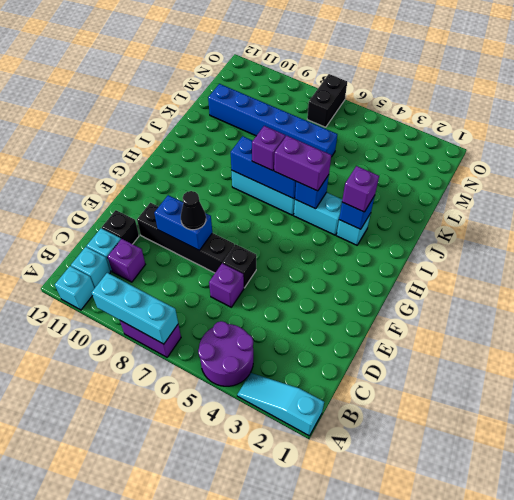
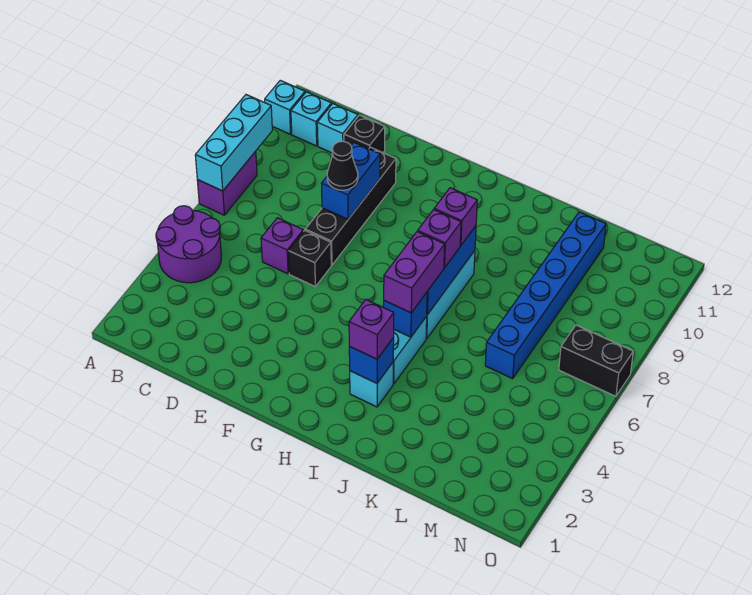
cyan slope A1:A3 level 1 top 1 -> none
purple brick C10 level 1 -> purple brick I8 level 3

